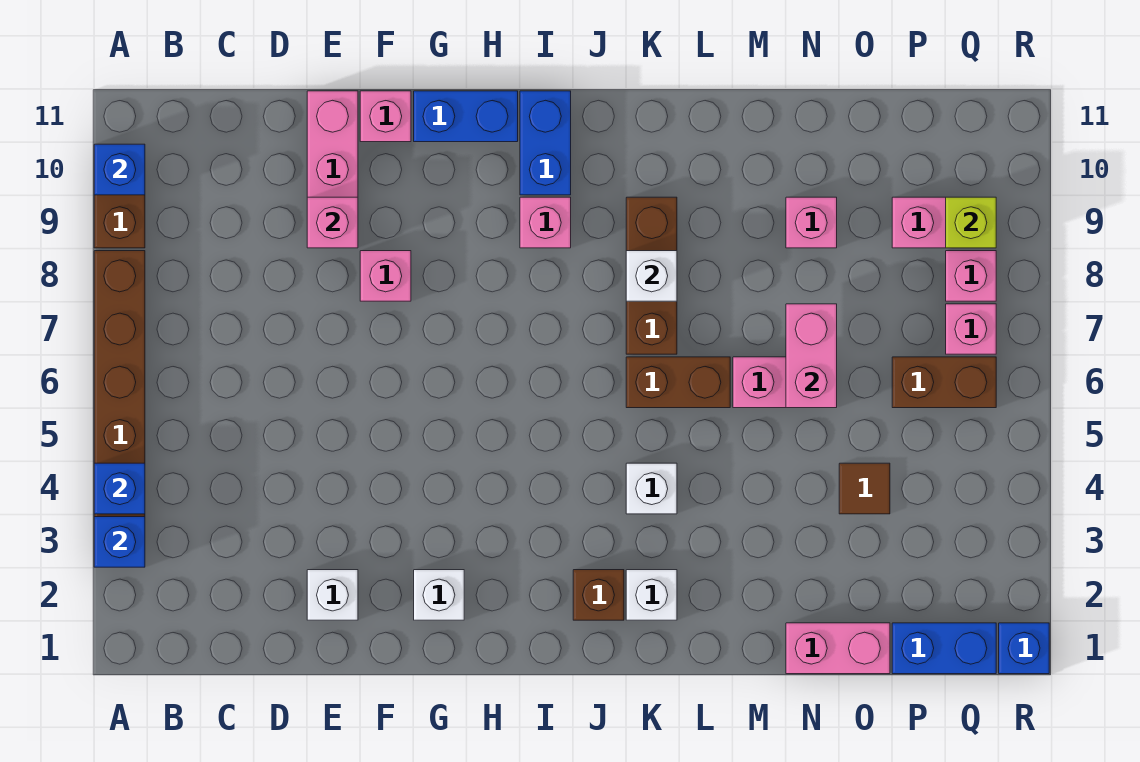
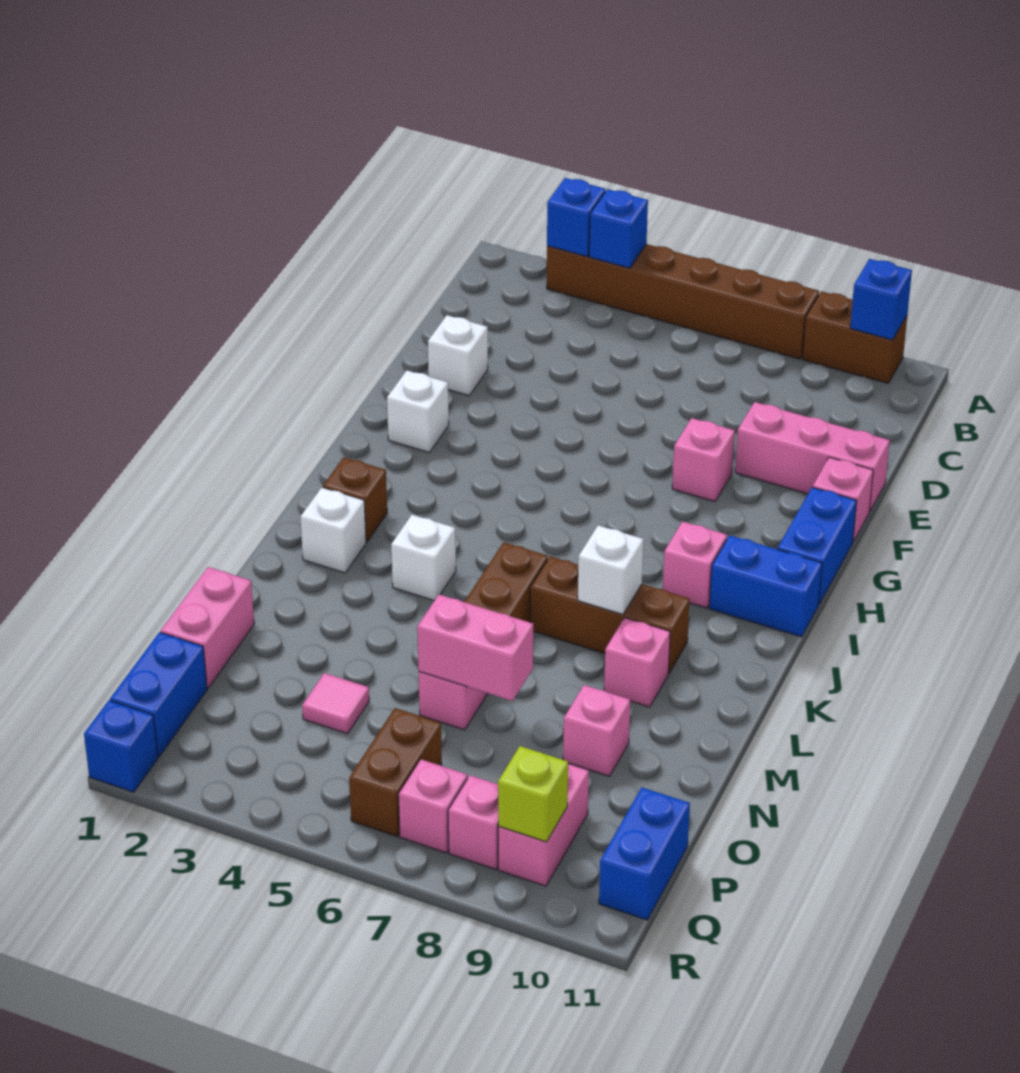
pink brick E9 level 2 -> pink brick L9 level 1
brown tile O4 level 1 -> pink tile O4 level 1
none -> blue brick P11:Q11 level 1

